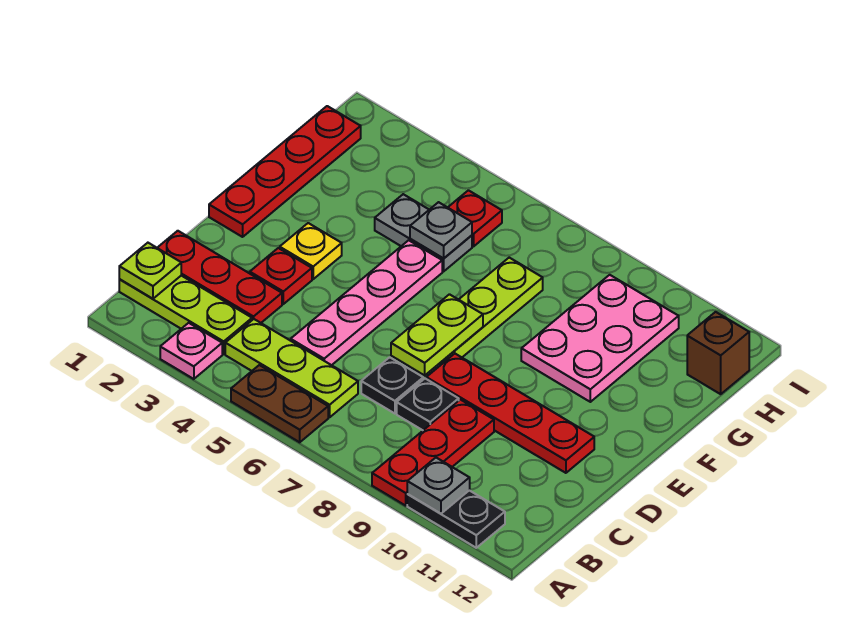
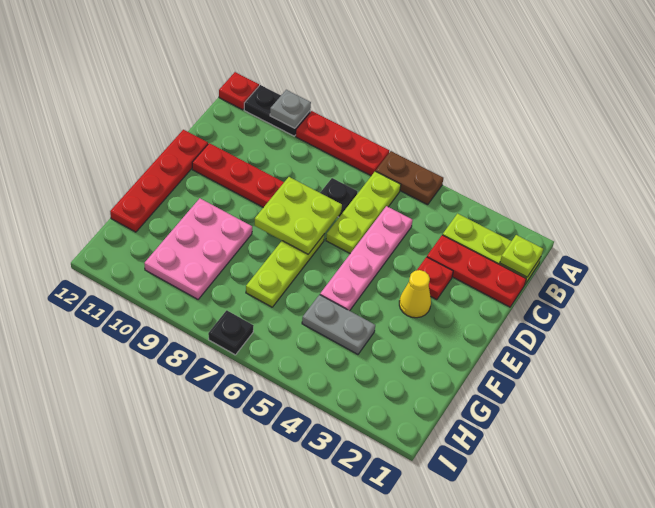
pink plate A3 level 1 -> none
red plate A9:C9 level 1 -> red plate A7:A9 level 1
lime plate B4:B6 level 1 -> lime plate B6:D6 level 1
black plate C8 level 1 -> black plate I7 level 1
lime plate D7:E7 level 2 -> lime plate D7:E8 level 2
red plate E1:H1 level 1 -> red plate D12:G12 level 1
yellow plate E3 level 1 -> yellow cone E3 level 1
grey plate G5 level 2 -> none
red plate H5 level 1 -> red plate A12 level 1
brown brick H12 level 1 -> none

